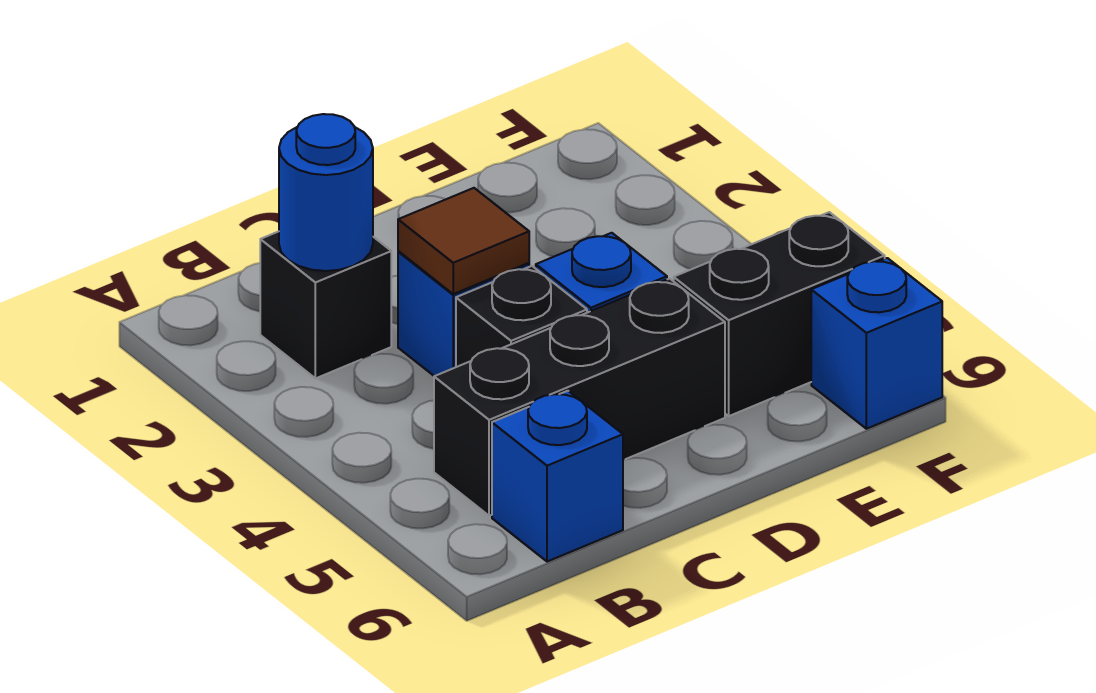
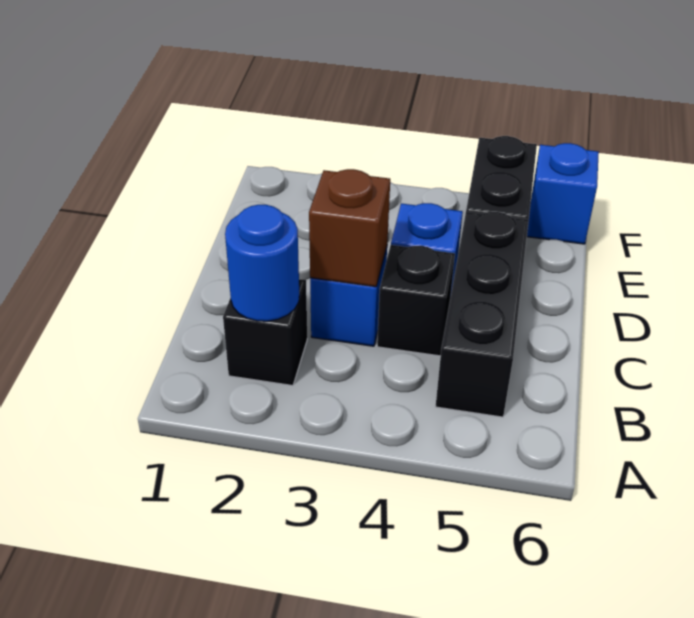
blue brick B6 level 1 -> none
brown tile C3 level 2 -> brown brick C3 level 2

